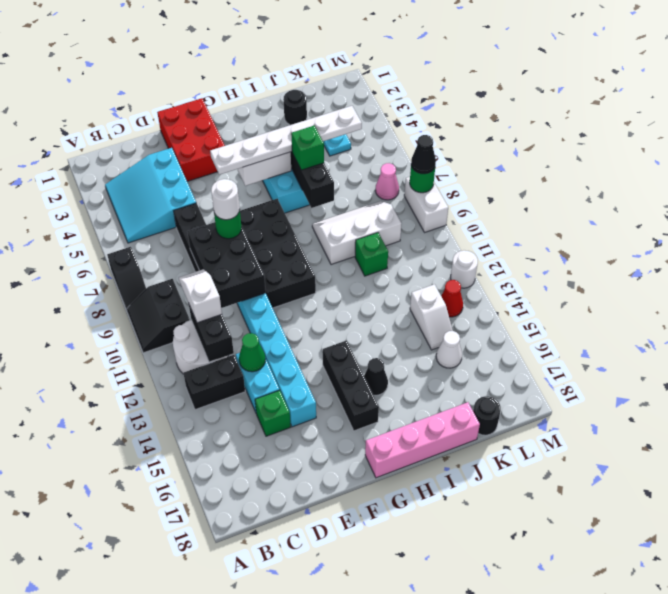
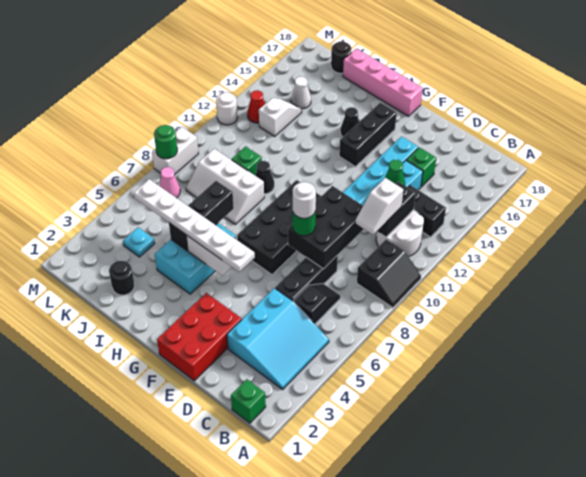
black slope A7:A8 level 1 top 7 -> black slope C6:C7 level 1 top 6
green brick I6 level 3 -> green brick B1 level 1
black cone M8 level 3 -> black cone I10 level 1

